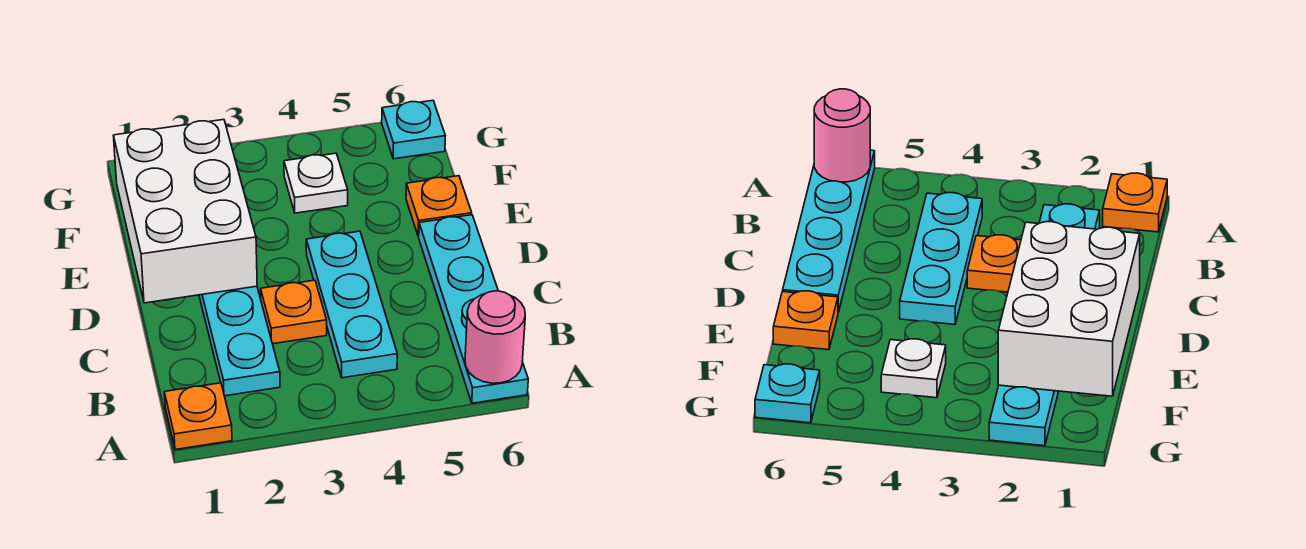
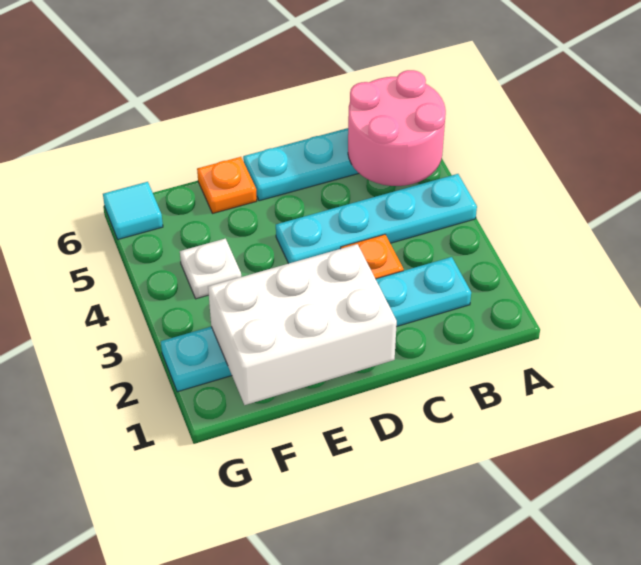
orange plate A1 level 1 -> none
pink round brick A6 level 2 -> pink round brick A5:B6 level 2
cyan plate B4:D4 level 1 -> cyan plate A4:D4 level 1
cyan plate G6 level 1 -> cyan tile G6 level 1

